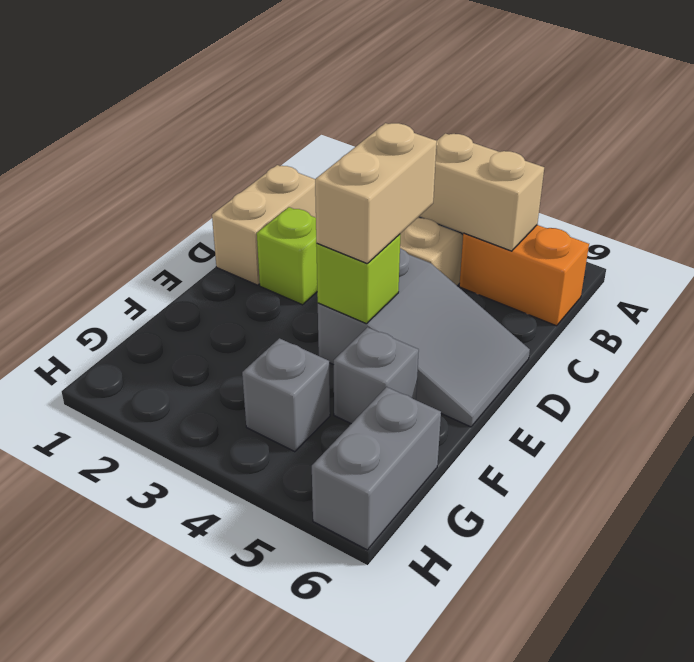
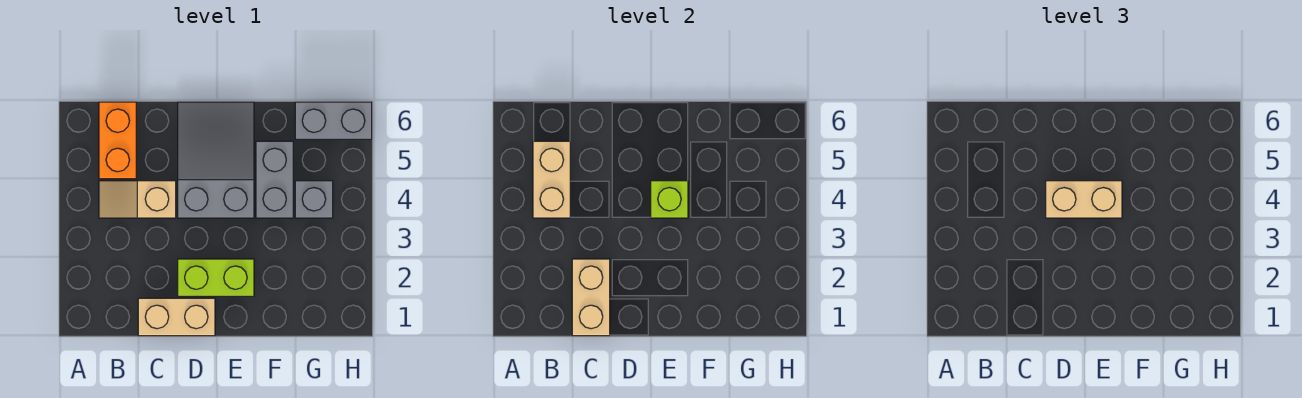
none -> tan brick C1:C2 level 2
lime brick D2 level 1 -> lime brick D2:E2 level 1
grey brick F5 level 1 -> grey brick F4:F5 level 1

